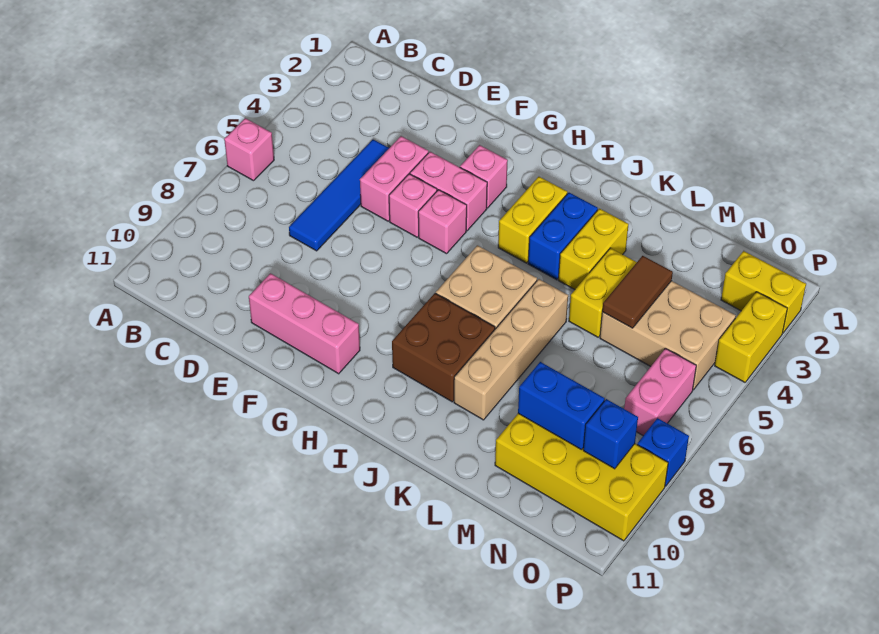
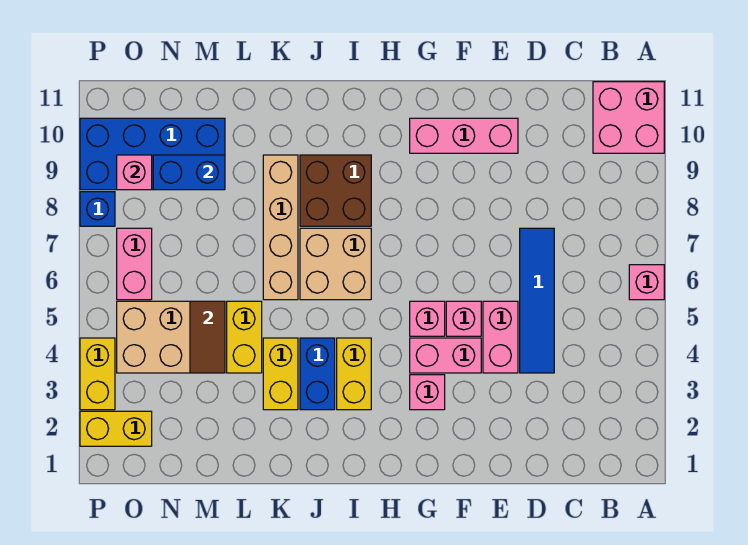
none -> pink brick A10:B11 level 1
yellow brick M9:P10 level 1 -> blue brick M9:P10 level 1
blue brick O9 level 2 -> pink brick O9 level 2

